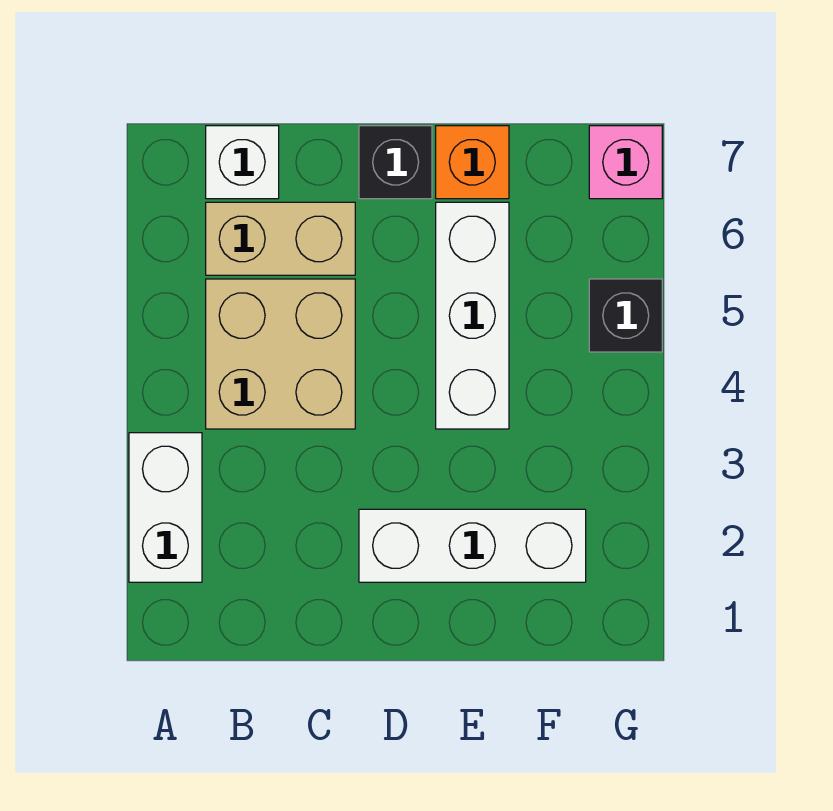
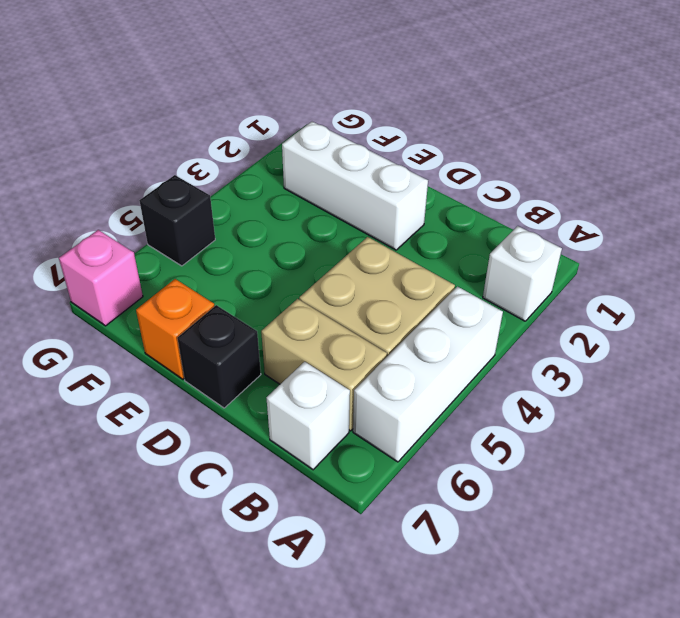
white brick A2:A3 level 1 -> white brick A2 level 1
white brick E4:E6 level 1 -> white brick A4:A6 level 1

